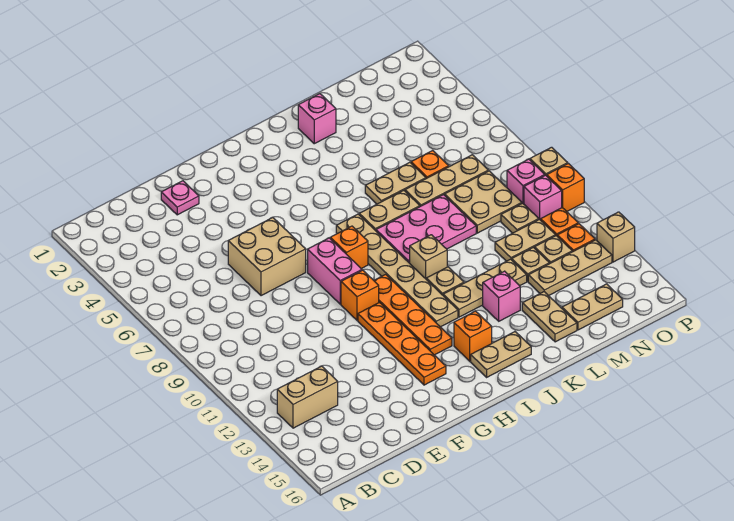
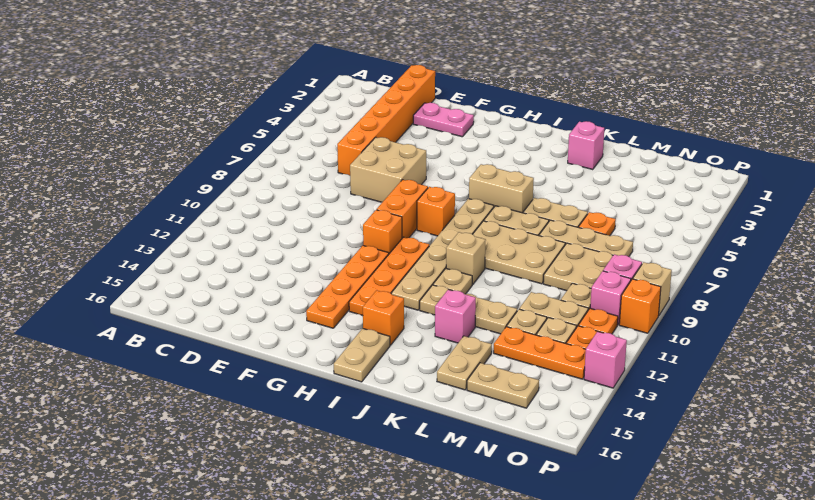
tan brick B13:C13 level 1 -> tan brick I6:J6 level 1
none -> orange brick D1:D6 level 1
pink plate E2 level 1 -> pink plate E2:F2 level 1
pink brick G8:G9 level 1 -> orange brick G8:G9 level 1
tan plate I15:J15 level 1 -> tan plate I15:I16 level 1
pink plate J8:L9 level 1 -> tan plate J8:L9 level 1
tan plate M13:O13 level 1 -> orange plate M13:O13 level 1
tan brick P13 level 1 -> pink brick P13 level 1

